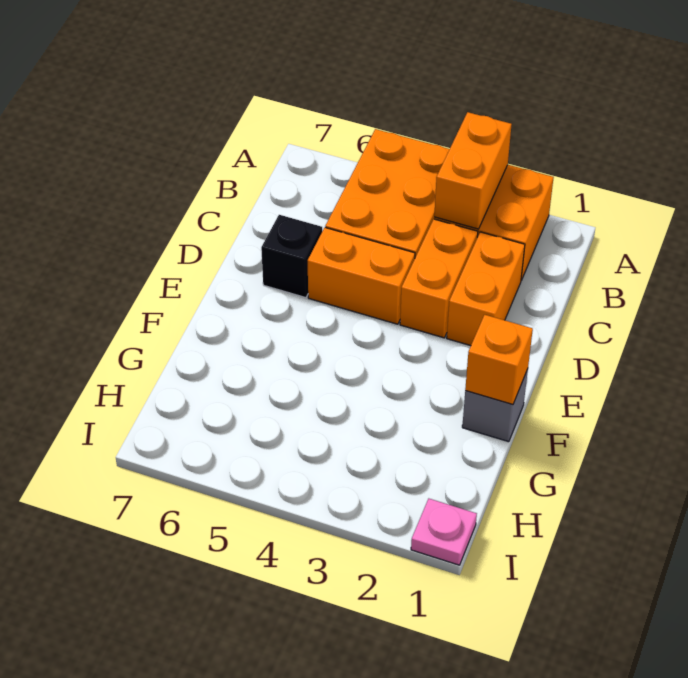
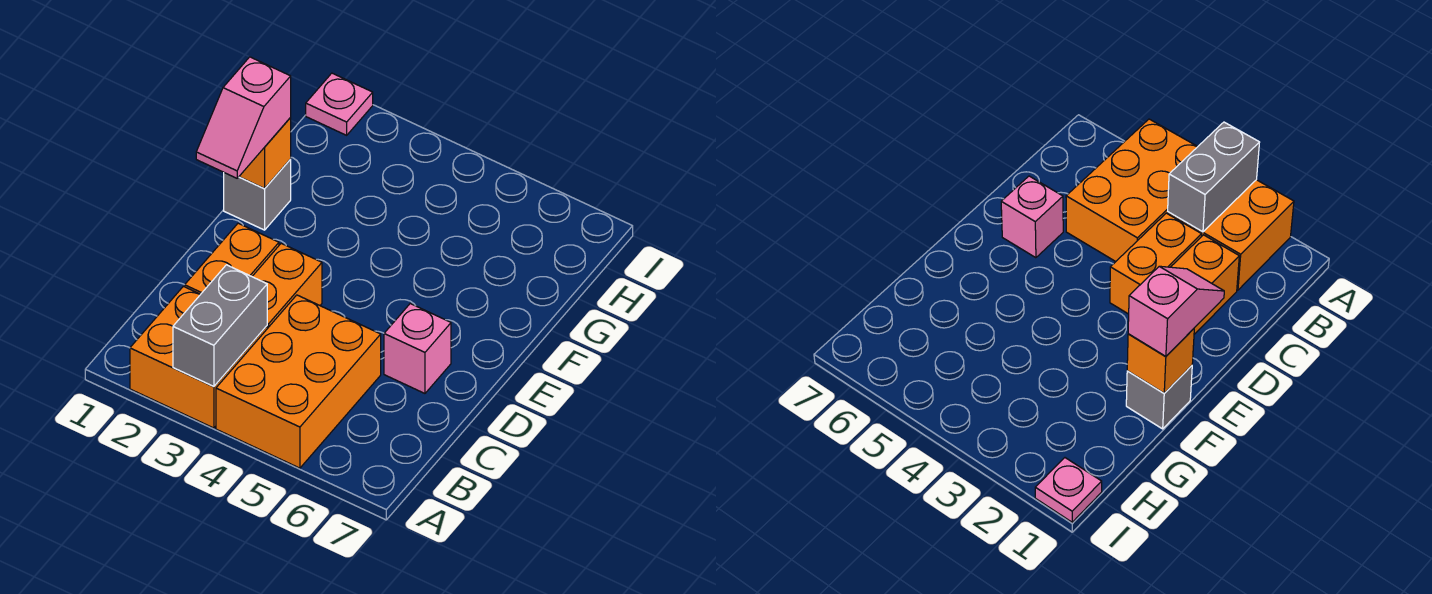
orange brick A3:B3 level 2 -> grey brick A3:B3 level 2
orange brick D4:D5 level 1 -> none
black brick D6 level 1 -> pink brick D6 level 1
none -> pink slope E1:F1 level 3 top F

